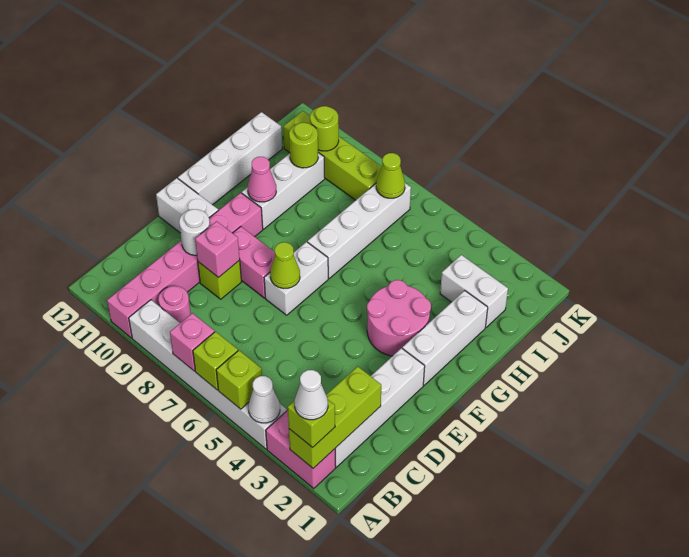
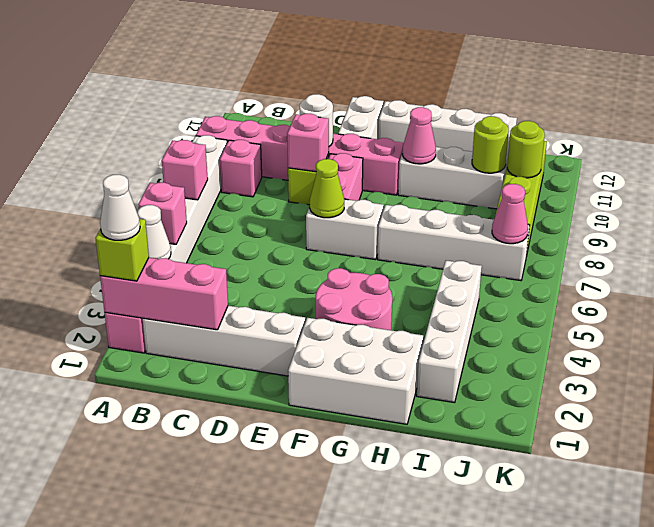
lime brick A2:C2 level 2 -> pink brick A2:C2 level 2
lime brick A5 level 2 -> pink brick A5 level 2
lime brick A6 level 2 -> none
pink round brick B9 level 1 -> pink brick B9 level 1
white brick F2:H2 level 1 -> white brick F1:H2 level 1
white brick I2:I3 level 1 -> white brick I2:I5 level 1
lime cone J7 level 2 -> pink cone J7 level 2

